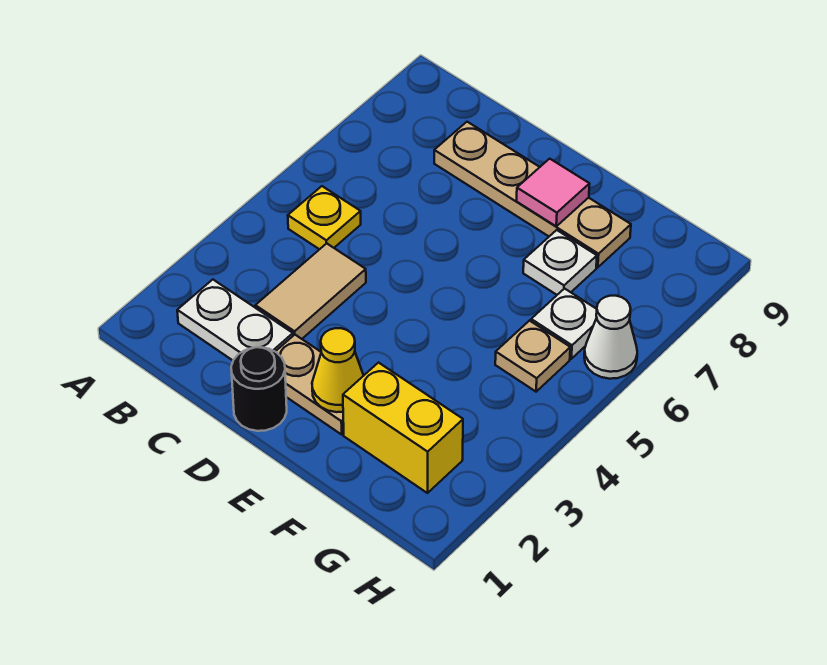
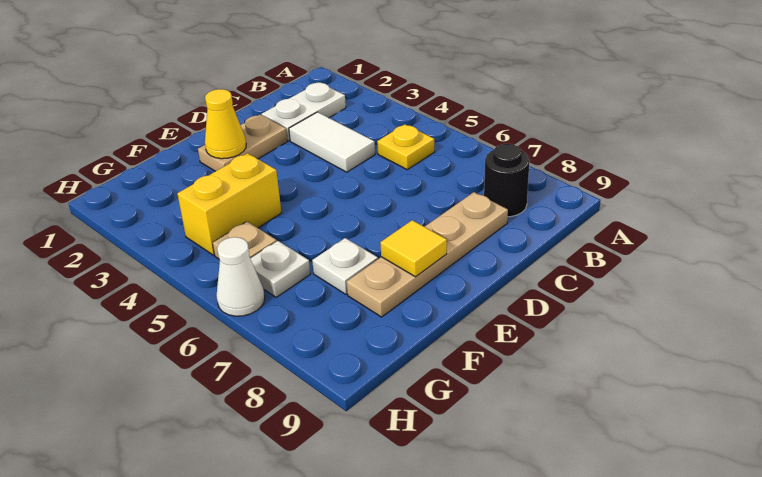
tan tile C3:C4 level 1 -> white tile C3:C4 level 1
black round brick D1 level 1 -> black round brick B8 level 1
pink tile E8 level 2 -> yellow tile E8 level 2
yellow brick F2:G2 level 1 -> yellow brick F4:G4 level 1

